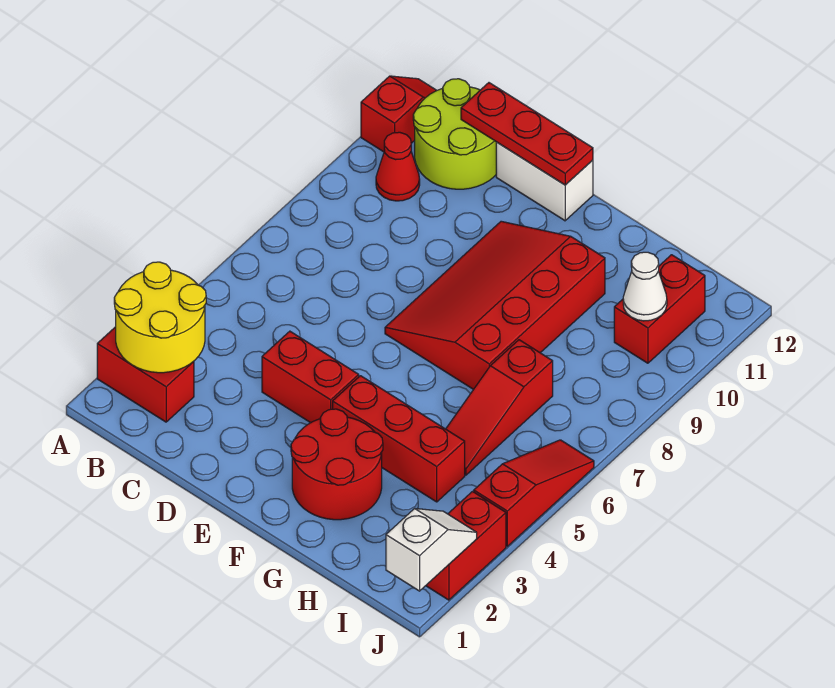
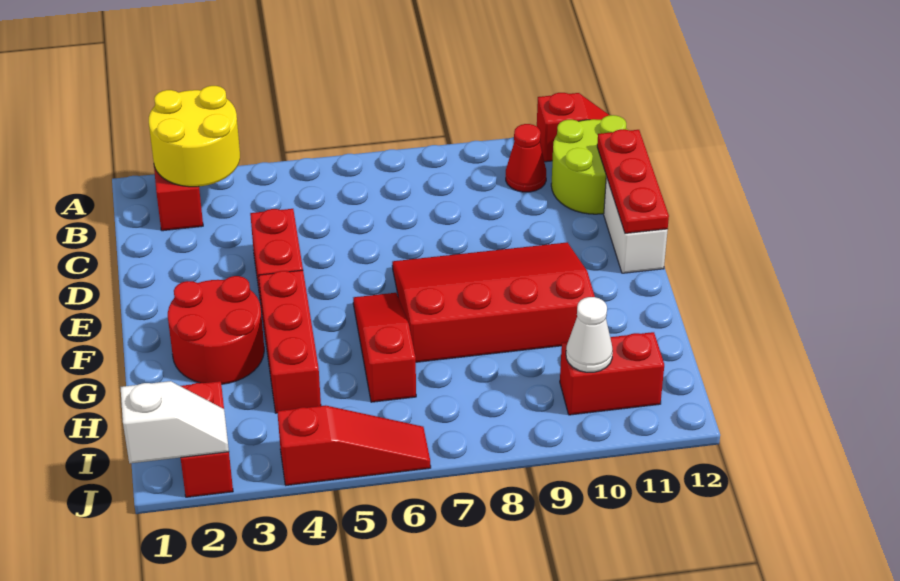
red slope H5:H7 level 1 top 7 -> red slope F6:H6 level 1 top H
red brick J2:J3 level 1 -> red brick I2:J2 level 1

